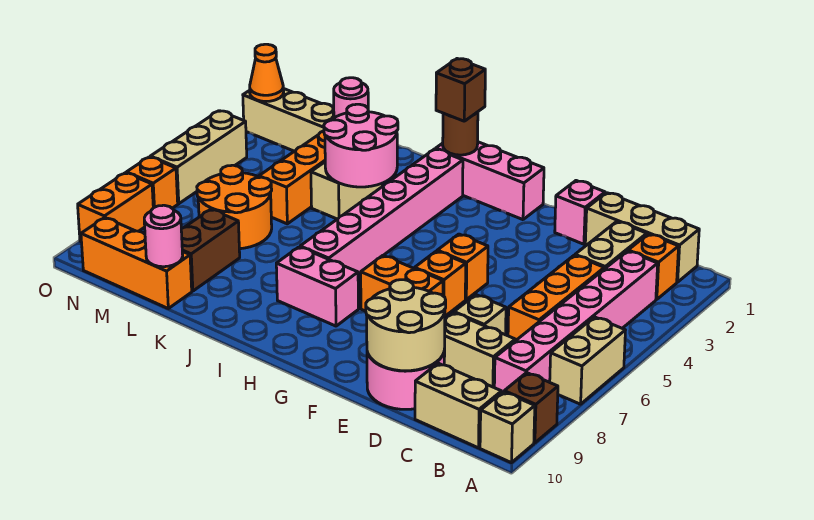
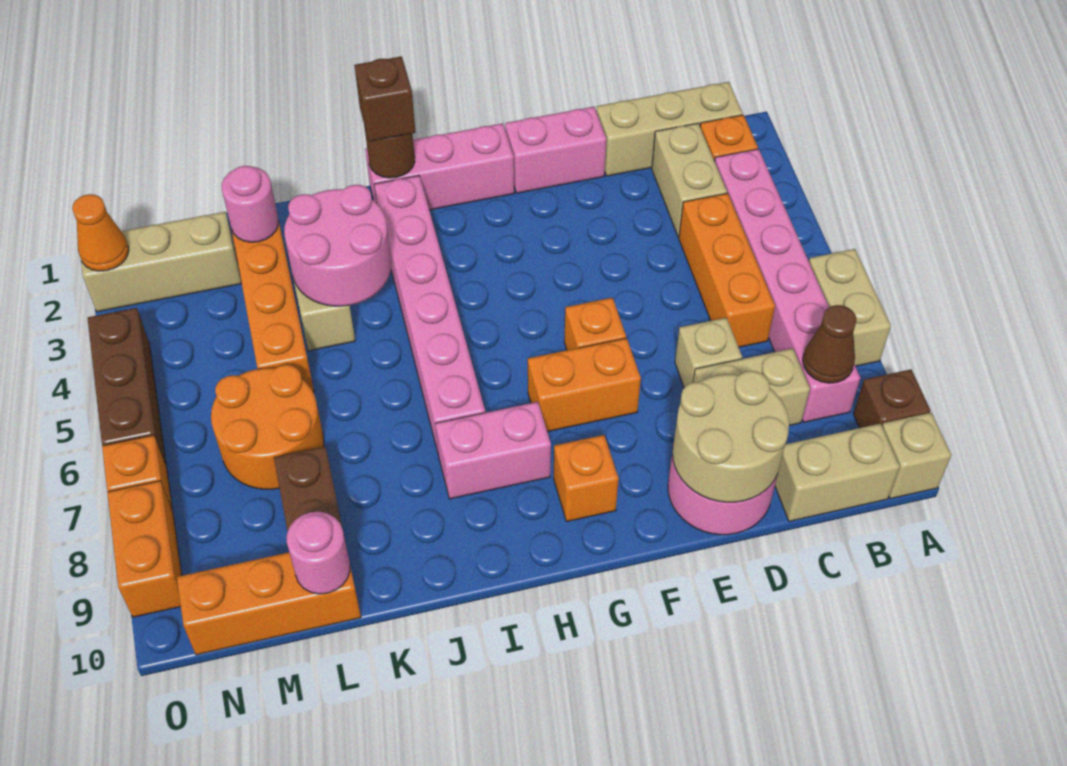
none -> brown cone B8 level 2
pink brick E1 level 1 -> pink brick E1:F1 level 1
orange brick F5 level 1 -> orange brick G9 level 1
tan brick O4:O6 level 1 -> brown brick O4:O6 level 1

